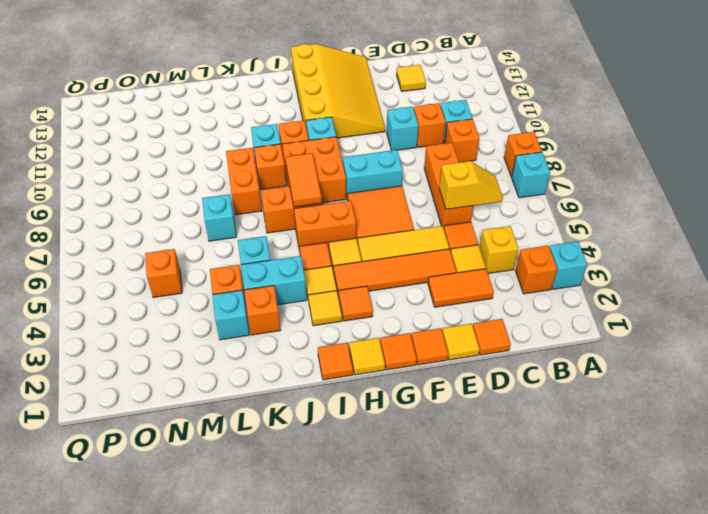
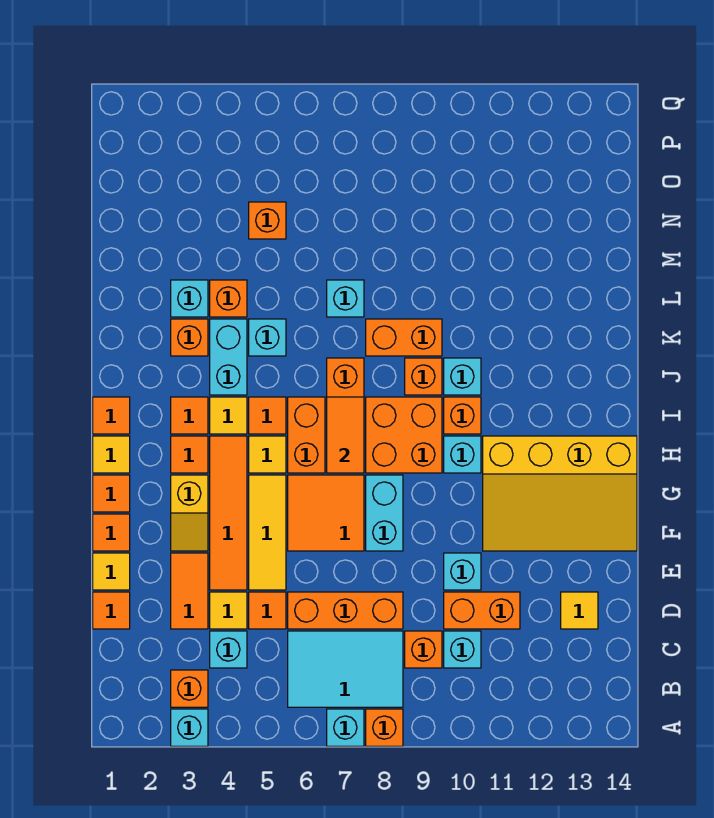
none -> cyan tile B6:C8 level 1
yellow brick C4 level 1 -> cyan brick C4 level 1
yellow slope C6:D6 level 2 top D -> yellow slope F3:G3 level 1 top G
orange brick D10 level 1 -> orange brick D10:D11 level 1
yellow tile I3 level 1 -> orange tile I3 level 1
orange tile I7:I8 level 2 -> orange tile H7:I7 level 2

